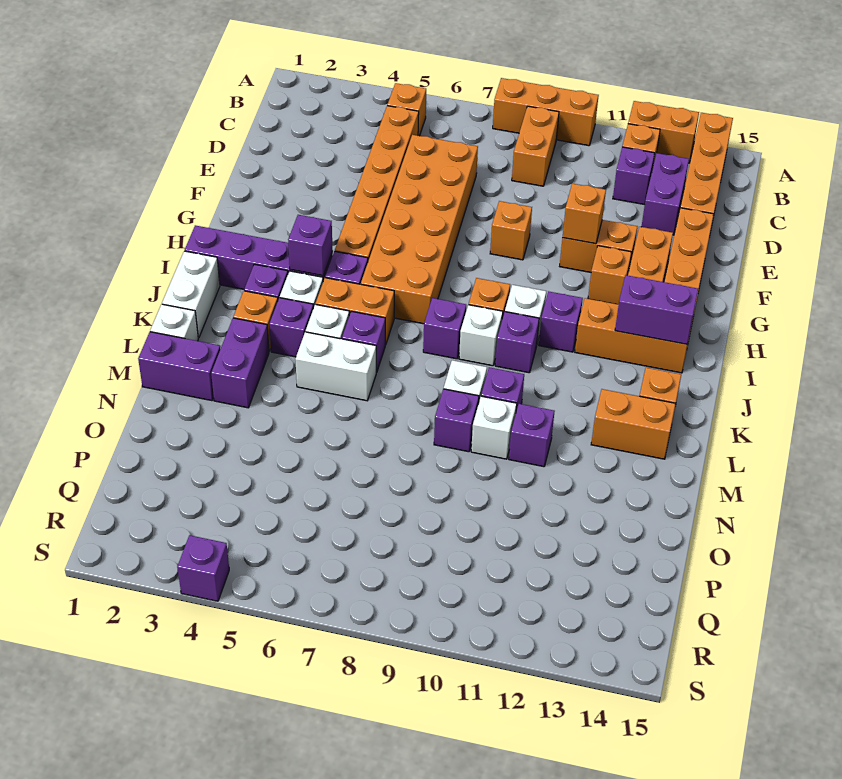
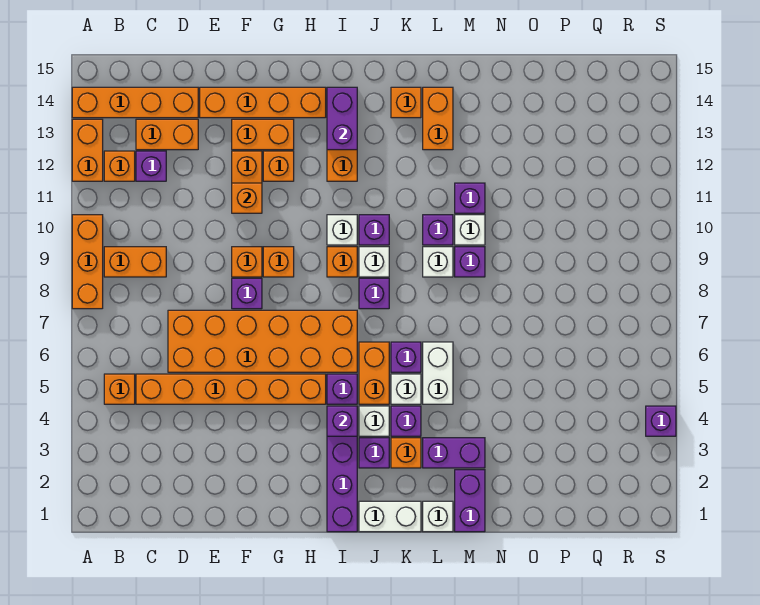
purple brick C13:D13 level 1 -> orange brick C13:D13 level 1
none -> orange brick G9 level 1
purple brick I11 level 1 -> purple brick F8 level 1

